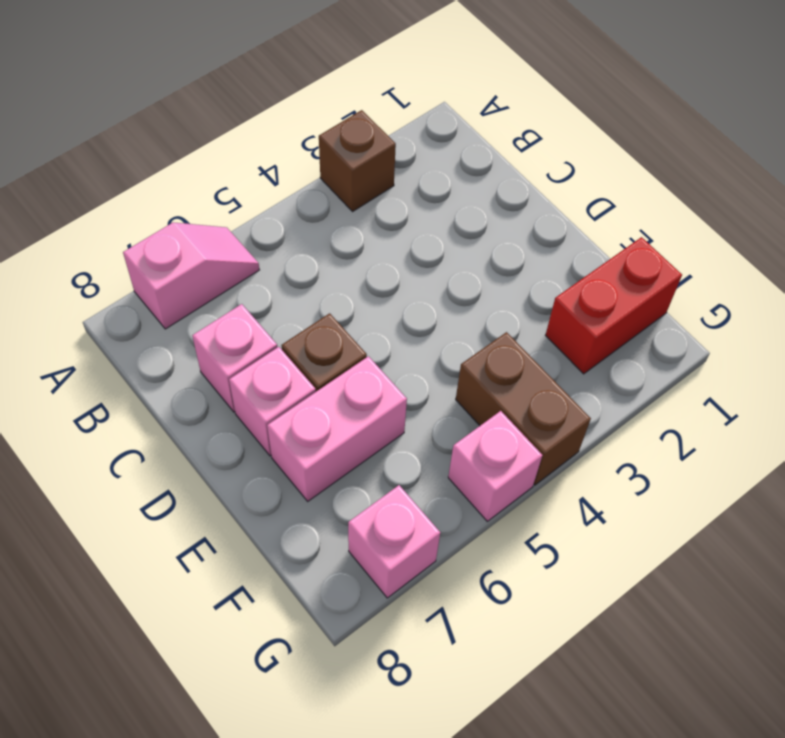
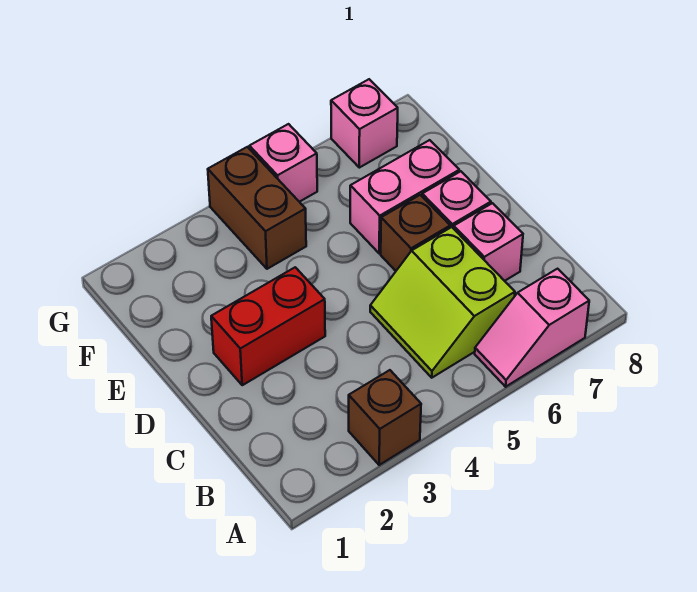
none -> lime slope B5:C6 level 1 top 6
red brick F1:F2 level 1 -> red brick D2:D3 level 1

